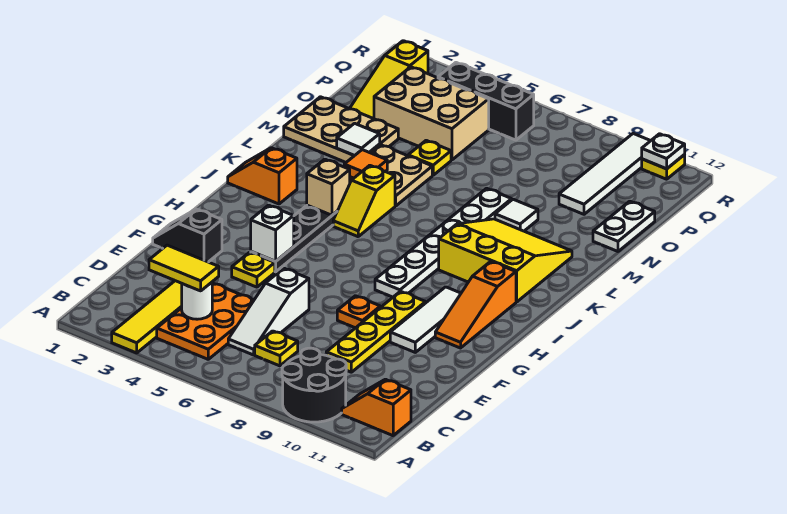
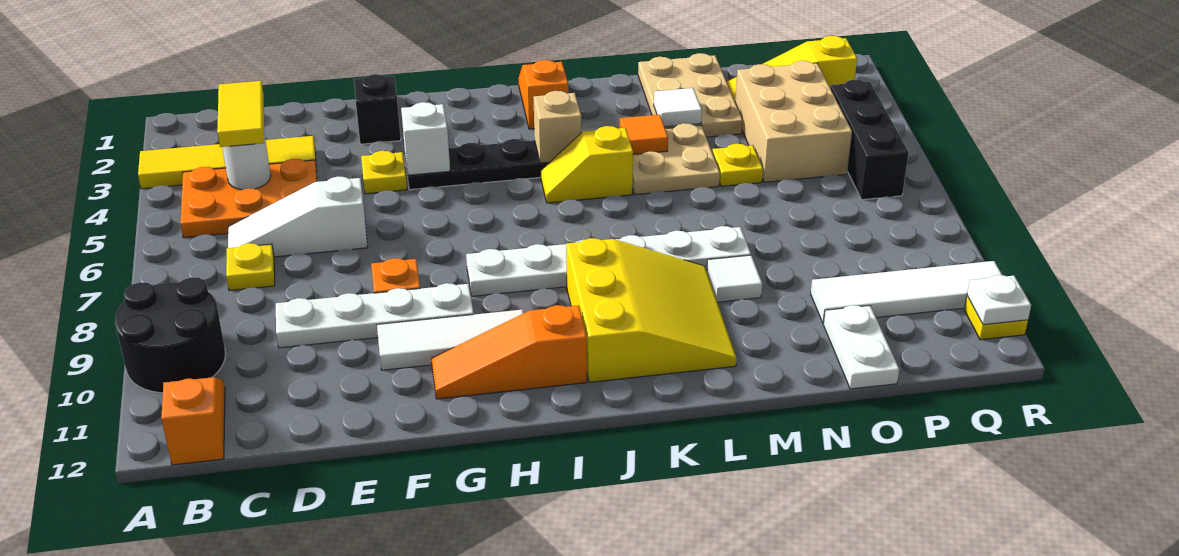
yellow plate D9:G9 level 1 -> white plate D9:G9 level 1
white plate N12:O12 level 1 -> white plate O11:O12 level 1

